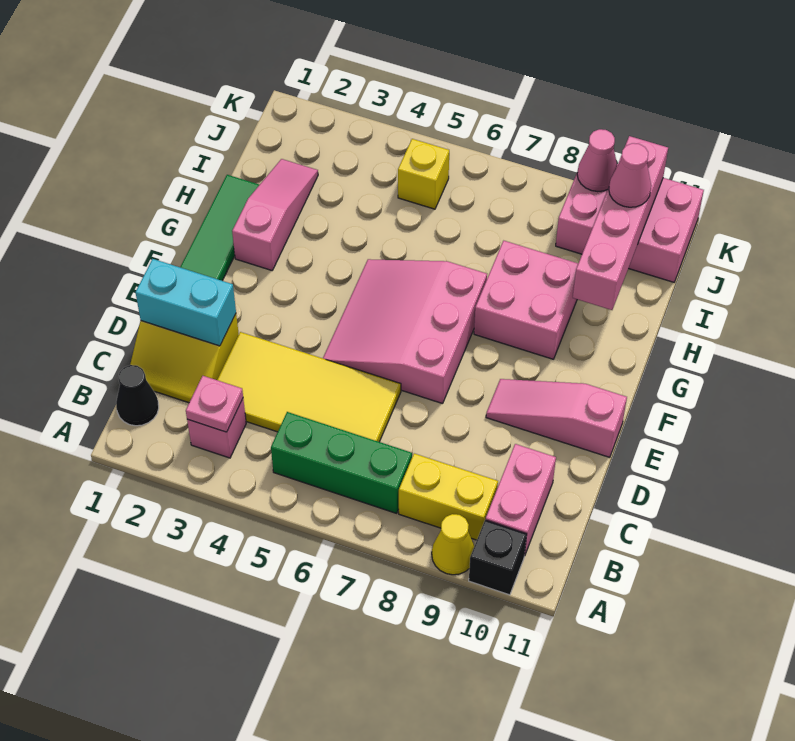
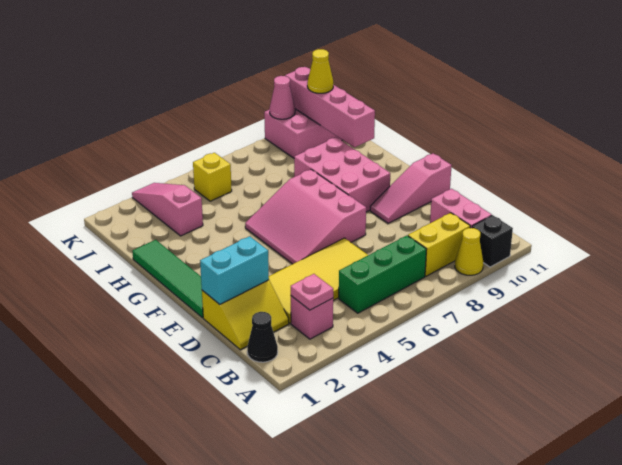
pink slope G2:I2 level 1 top G -> pink slope I3:K3 level 1 top I
pink brick G8:H9 level 1 -> pink brick F8:H9 level 1
pink cone J10 level 3 -> yellow cone J10 level 3

